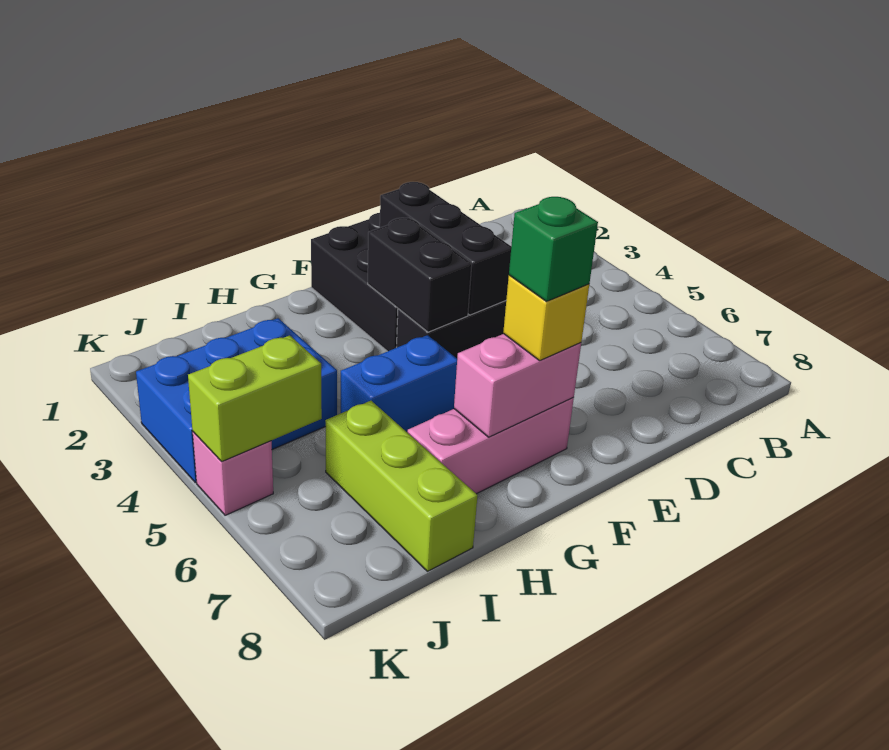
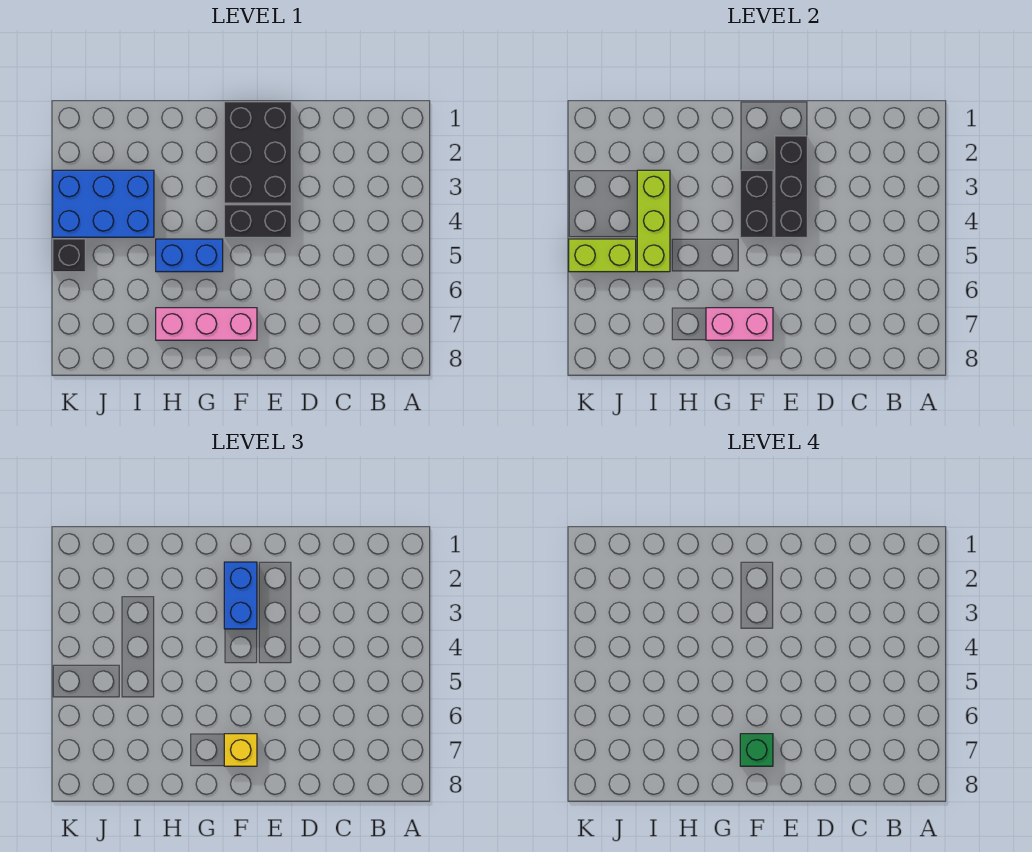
none -> blue brick F2:F3 level 3
lime brick I6:I8 level 1 -> lime brick I3:I5 level 2
pink brick K5 level 1 -> black brick K5 level 1

